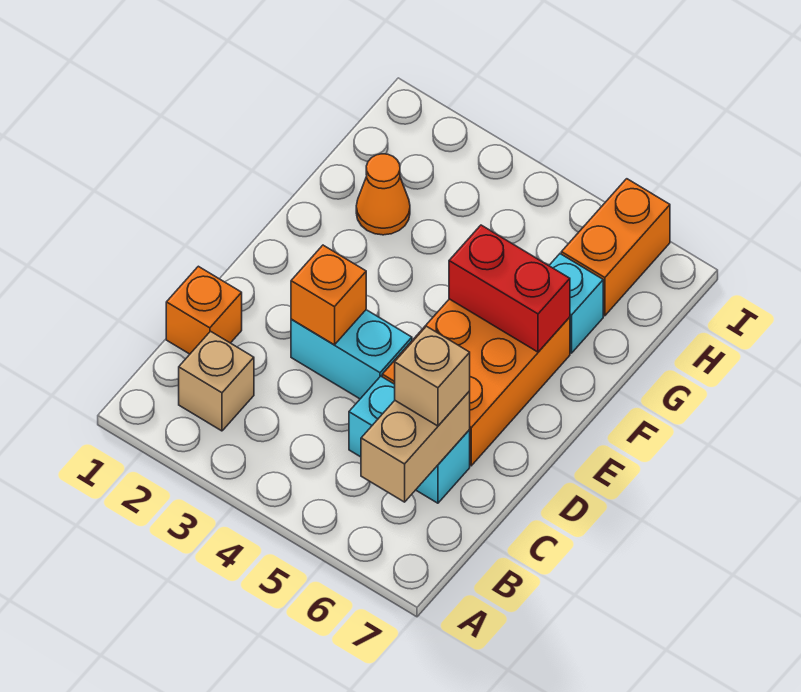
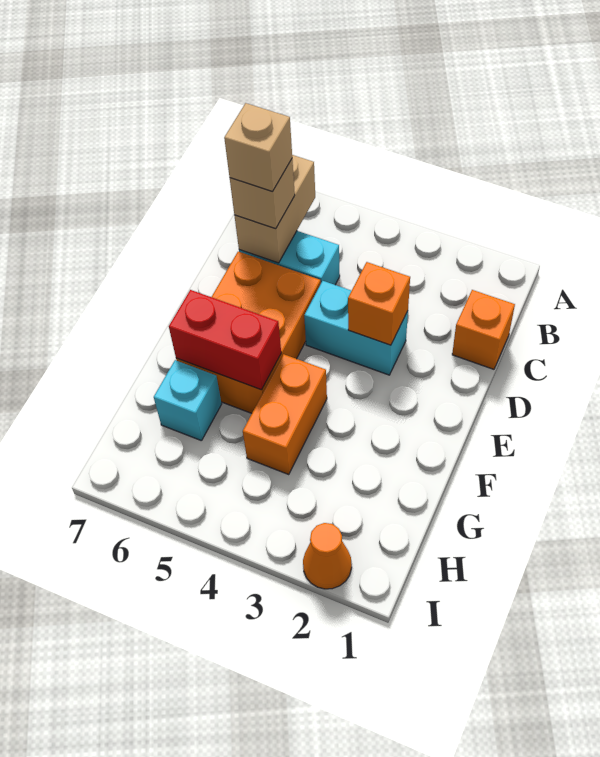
tan brick B2 level 1 -> tan brick C6 level 4
orange cone G2 level 1 -> orange cone I2 level 1
orange brick H6:I6 level 1 -> orange brick F4:G4 level 1

